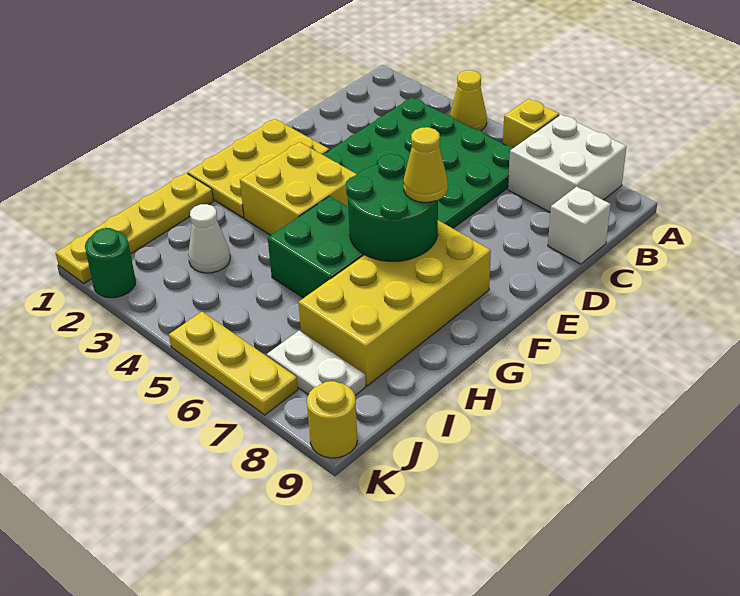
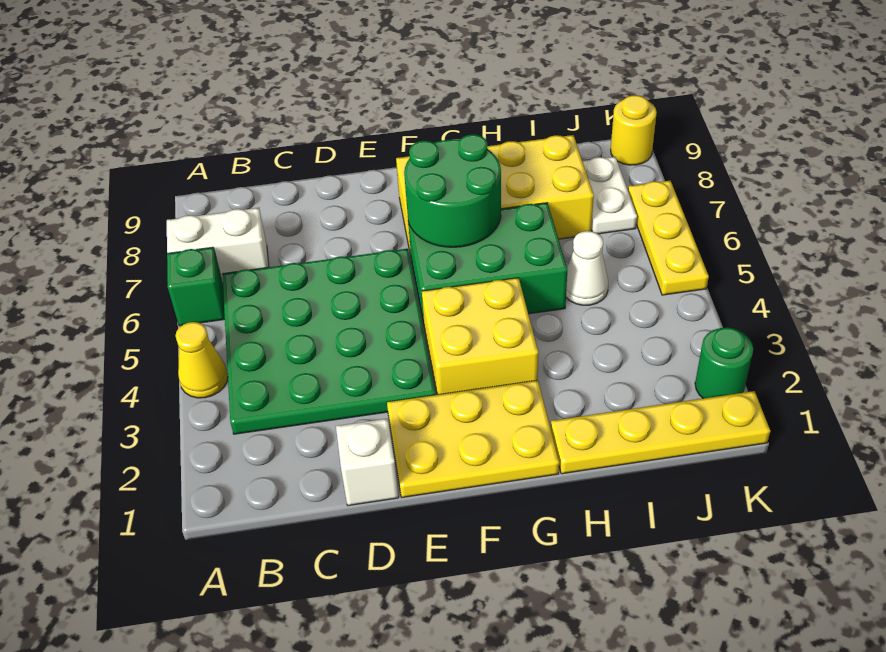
yellow brick A6 level 1 -> green brick A6 level 1
white brick A7:B8 level 1 -> white brick A7:B7 level 1
white brick C9 level 1 -> white brick D1 level 1
yellow cone F7 level 3 -> none
green brick G5:H6 level 1 -> green brick F5:H6 level 1
white cone I3 level 1 -> white cone I5 level 1

